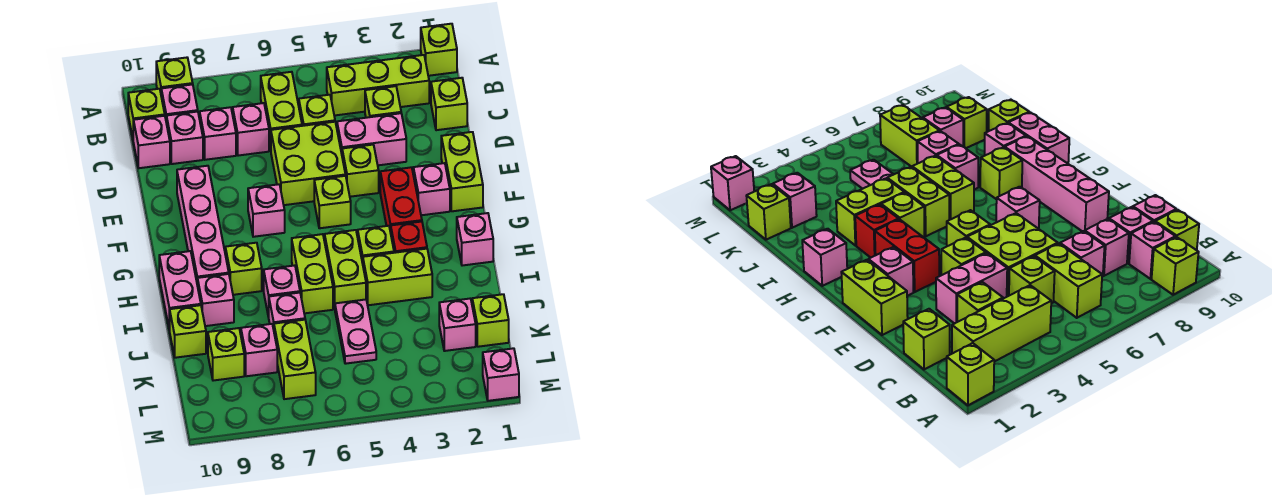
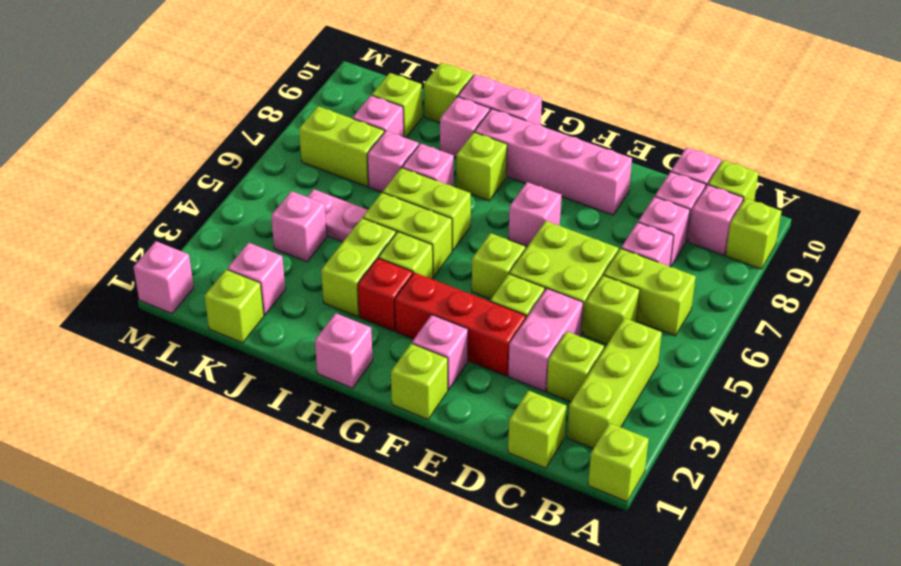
lime brick E1:F1 level 1 -> lime brick F1 level 1
red brick F3:G3 level 1 -> red brick E3:G3 level 1
none -> pink brick K4 level 1

